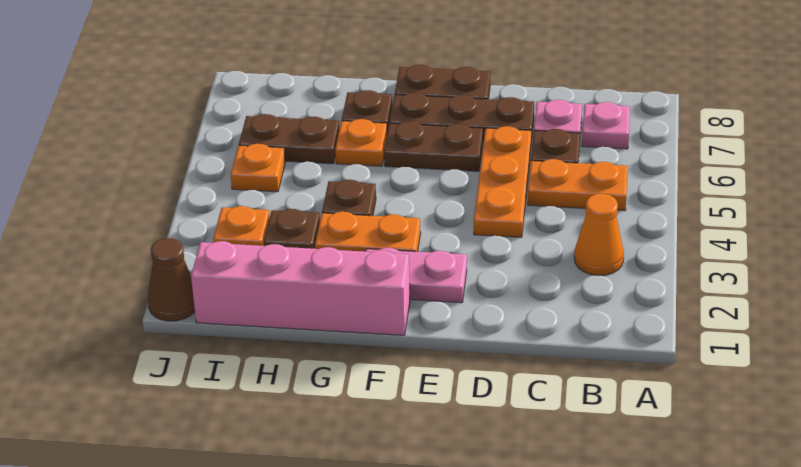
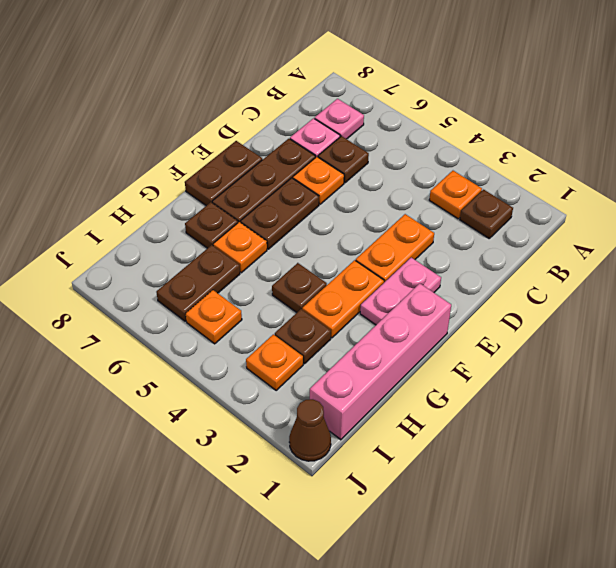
none -> brown plate B2 level 1
orange cone B3 level 1 -> orange plate B3 level 1
orange plate B5:C5 level 1 -> orange plate D3:E3 level 1
orange plate D4:D6 level 1 -> orange plate D6 level 1

